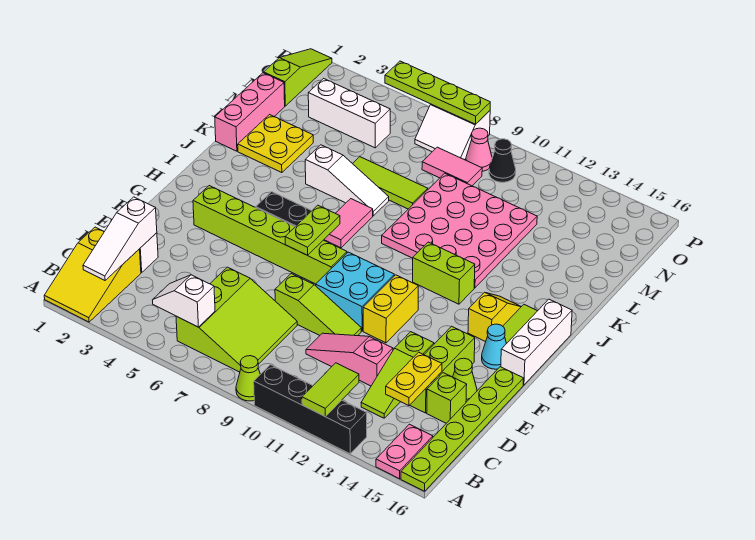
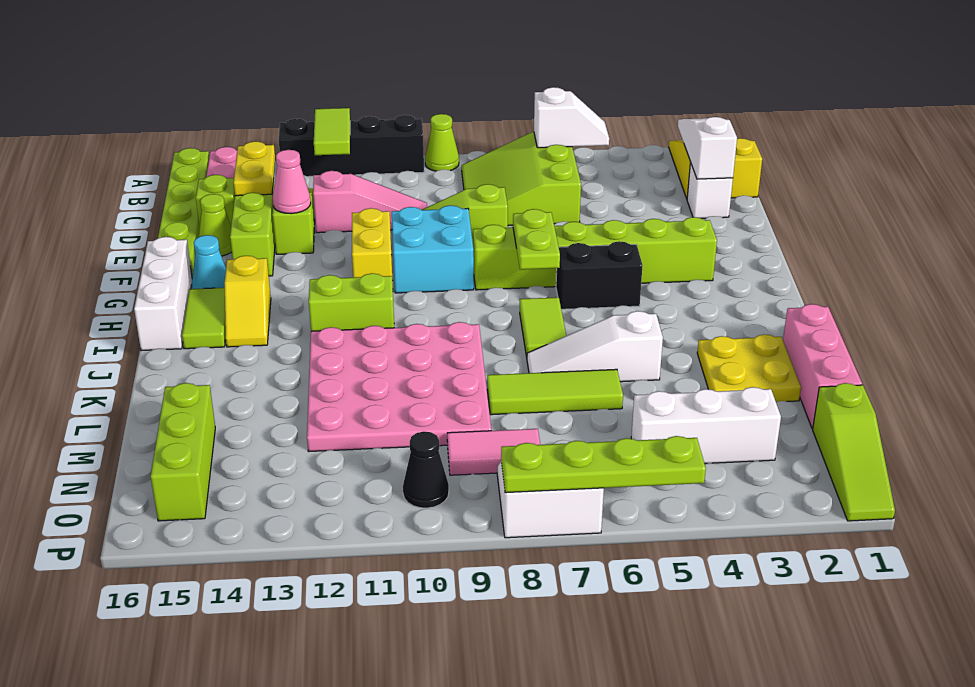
pink tile I7:J7 level 1 -> lime tile I7:J7 level 1
none -> lime brick M15:O15 level 1
pink cone O9 level 1 -> pink cone E13 level 2

